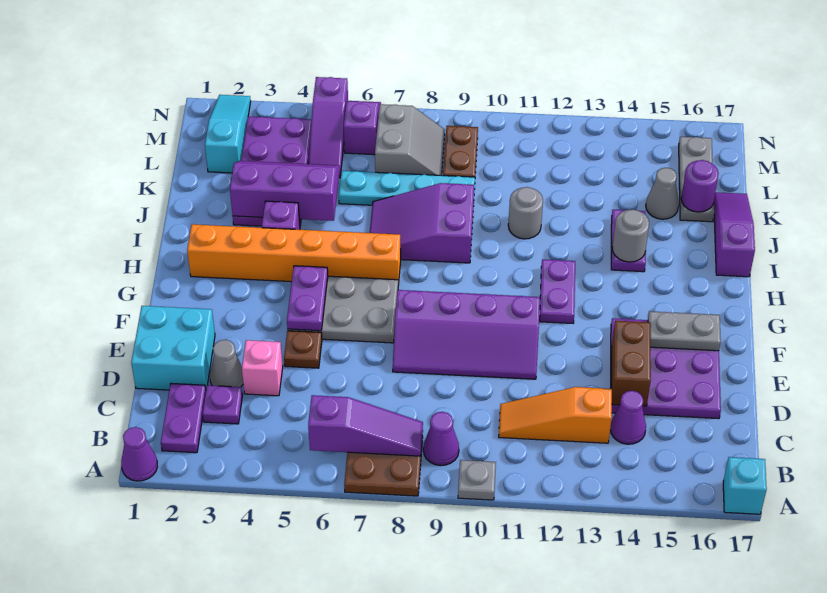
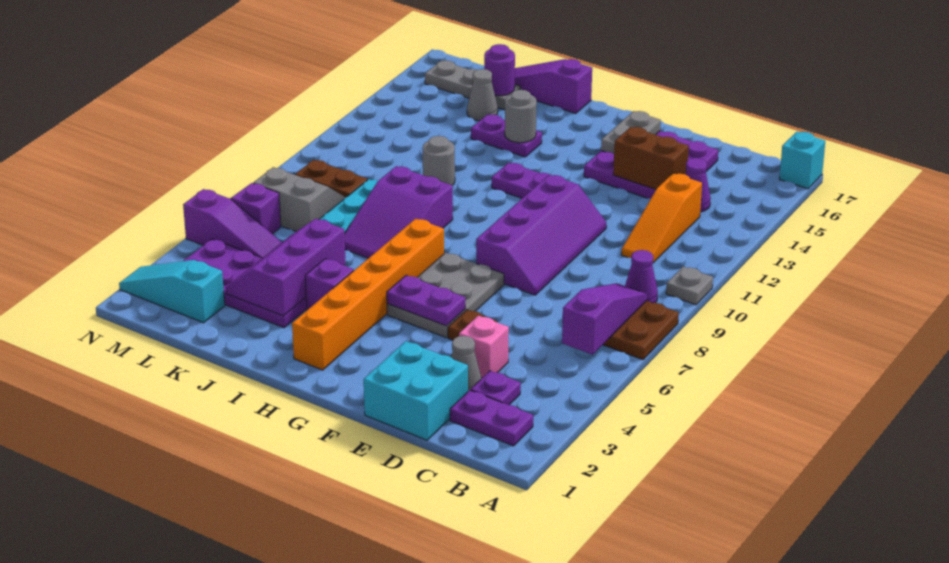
purple cone A1 level 1 -> none

